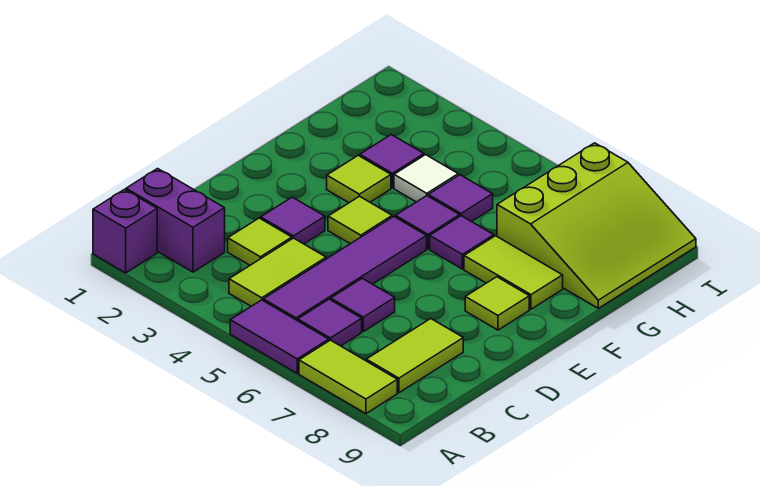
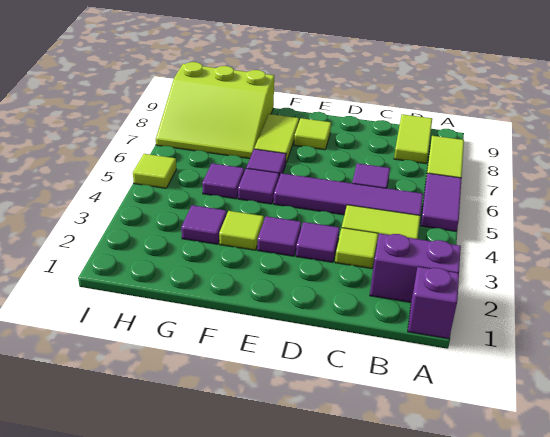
purple brick B1:B2 level 1 -> purple brick A2:B2 level 1
purple tile B6 level 1 -> purple tile E3 level 1
lime tile B8:C8 level 1 -> lime tile B8:B9 level 1
lime tile E4 level 1 -> lime tile I5 level 1
white tile G4 level 1 -> none
lime slope G7:I9 level 1 top 7 -> lime slope G7:I9 level 1 top 9

